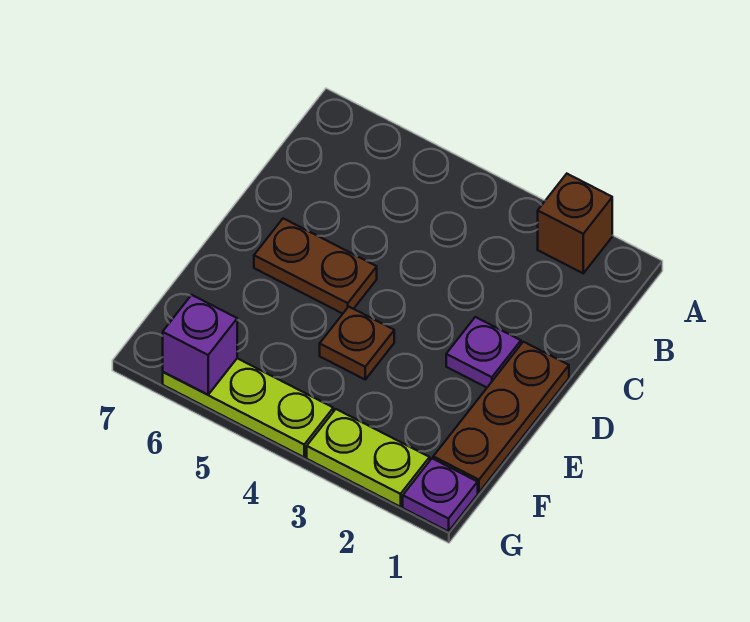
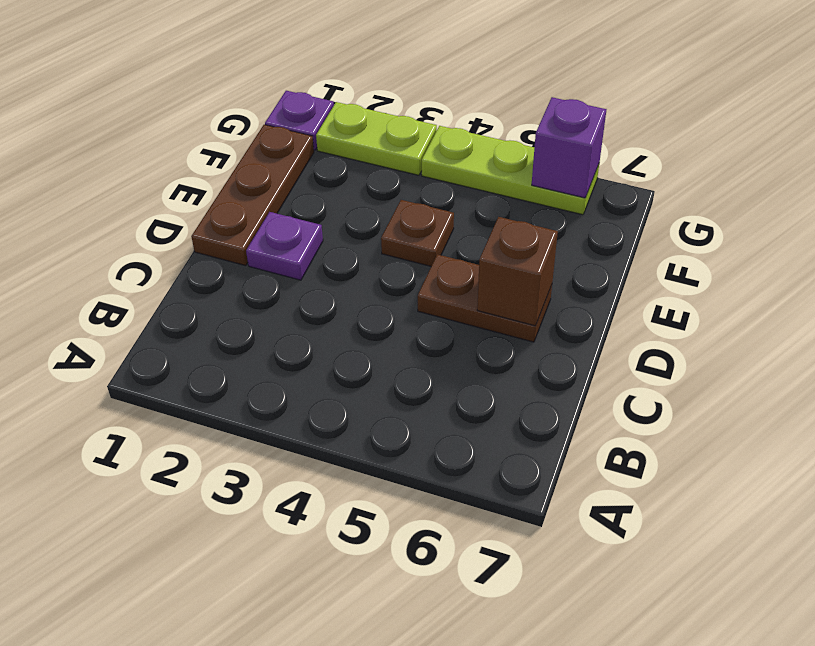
brown brick A2 level 1 -> brown brick D6 level 2

